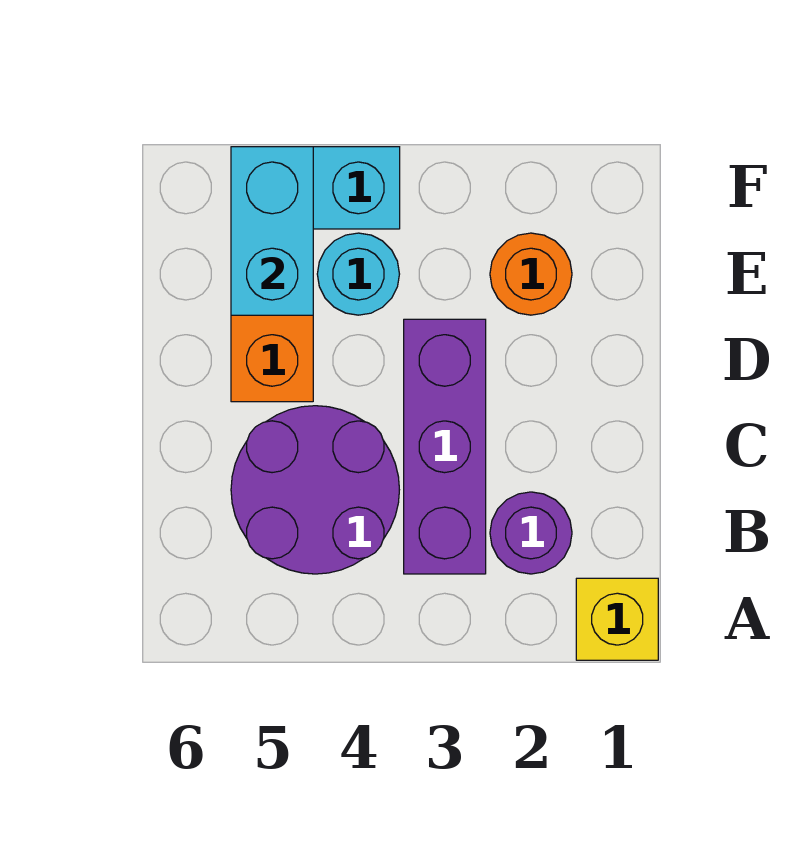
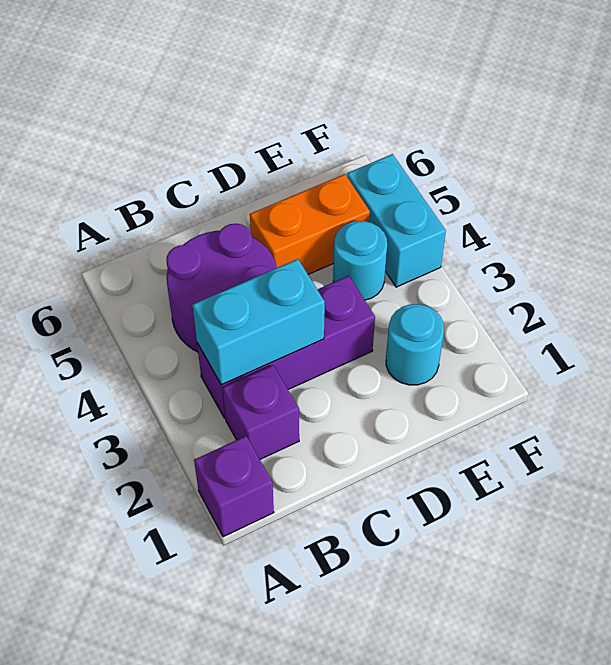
yellow brick A1 level 1 -> purple brick A1 level 1
purple round brick B2 level 1 -> purple brick B2 level 1
orange round brick E2 level 1 -> cyan round brick E2 level 1
cyan brick E5:F5 level 2 -> cyan brick B3:C3 level 2

